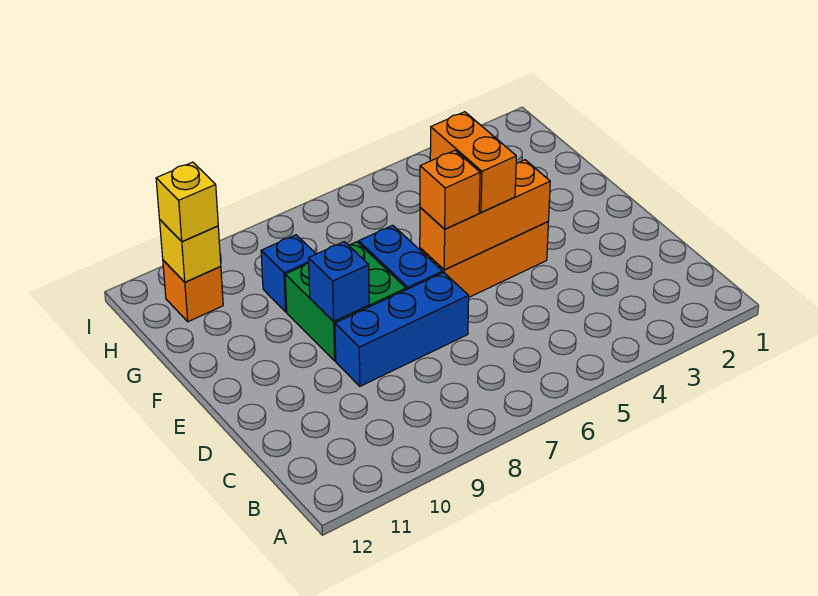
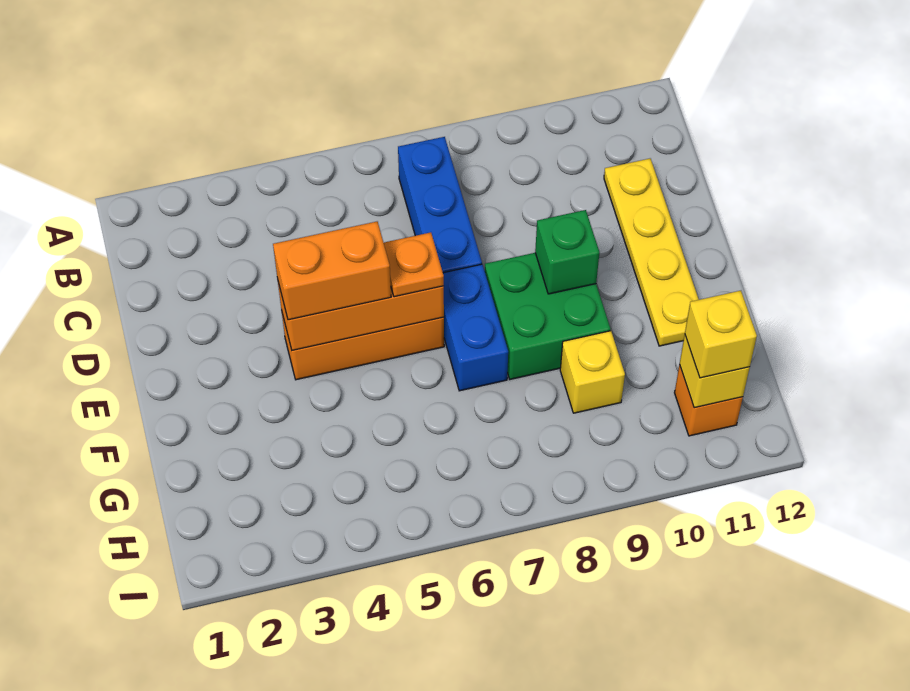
none -> yellow plate C11:F11 level 1
blue brick D7:D9 level 1 -> blue brick B7:D7 level 1
orange brick E5:F5 level 3 -> orange brick E4:E5 level 3
orange brick E6 level 3 -> orange plate E6 level 3
blue brick E9 level 2 -> green brick E9 level 2
blue brick G9 level 1 -> yellow brick G9 level 1

